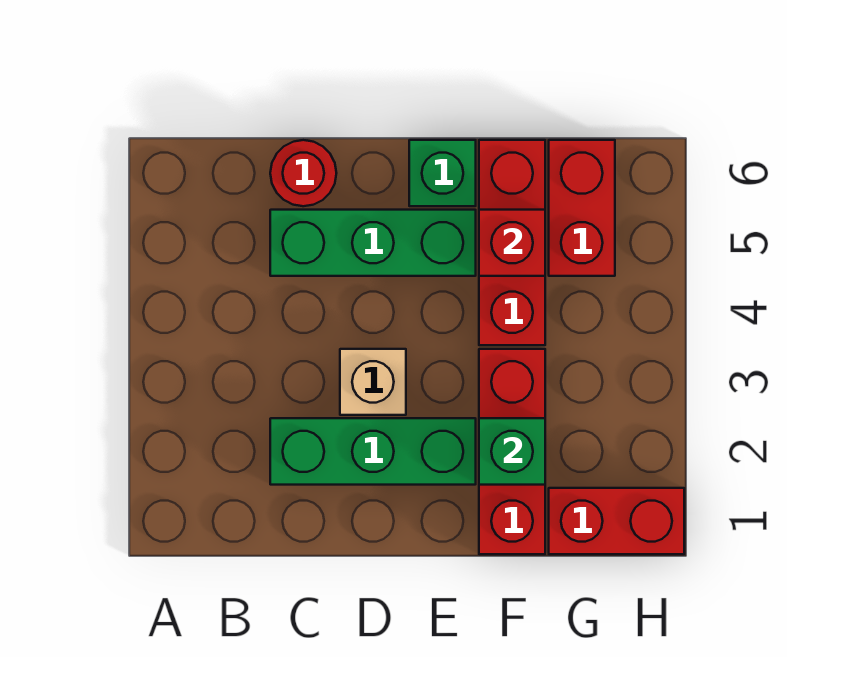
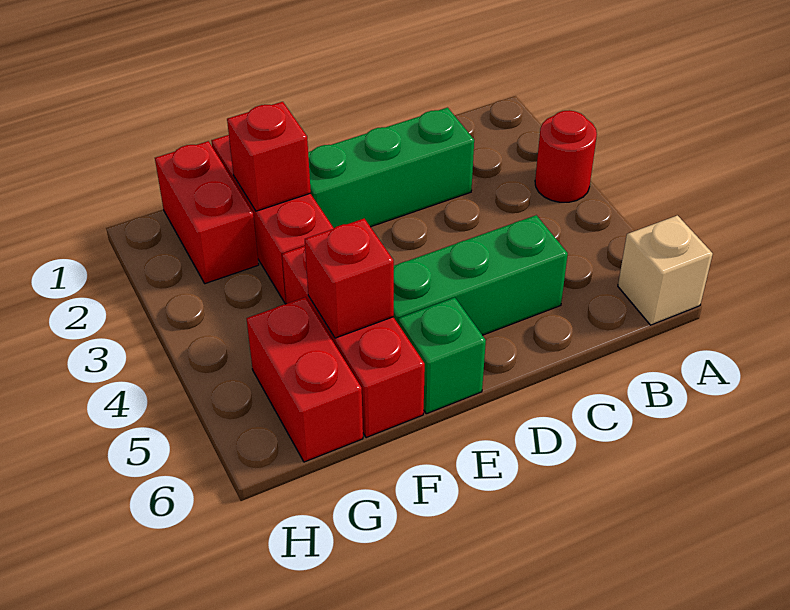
red round brick C6 level 1 -> red round brick A3 level 1
tan brick D3 level 1 -> tan brick A6 level 1
green brick F2 level 2 -> red brick F2 level 2
red brick G1:H1 level 1 -> red brick G1:G2 level 1

